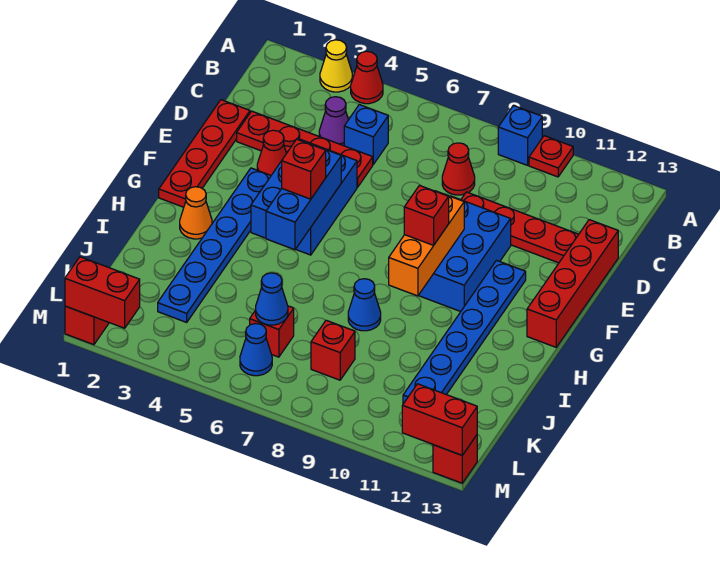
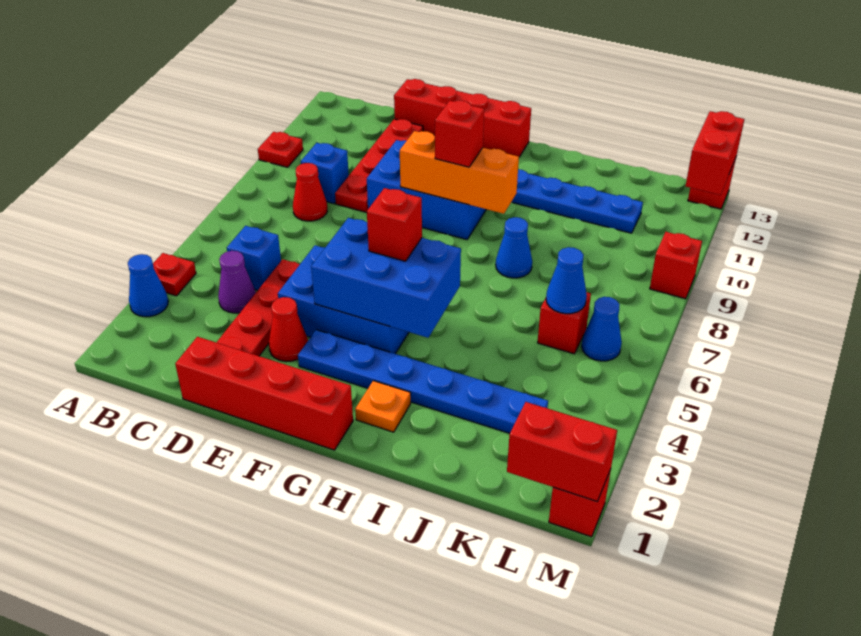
yellow cone A3 level 1 -> blue cone A3 level 1
red cone A4 level 1 -> red plate A4 level 1
blue brick A9 level 1 -> blue brick C9 level 1
red plate D1:G1 level 1 -> red brick D1:G1 level 1
blue brick F5:H5 level 2 -> blue brick F4:H5 level 2
orange cone H2 level 1 -> orange plate H2 level 1
red brick K8 level 1 -> red brick M9 level 1
red brick M1:M2 level 2 -> red brick L1:M1 level 2

